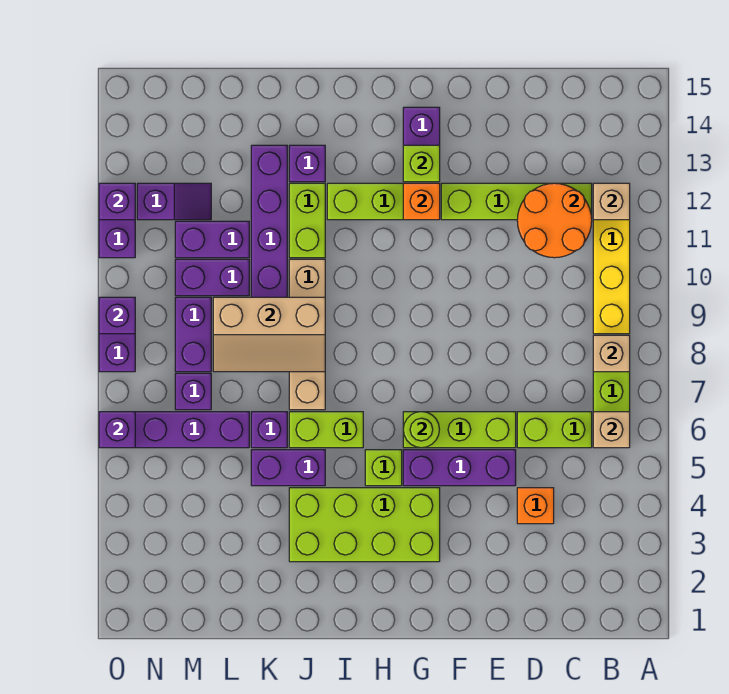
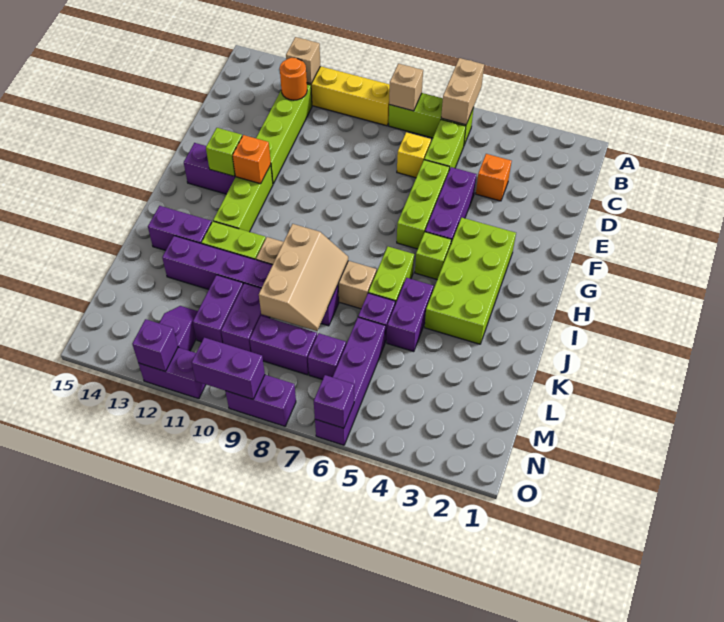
tan brick B6 level 2 -> tan brick A6:B6 level 2
orange round brick C11:D12 level 2 -> orange round brick C12 level 2
none -> yellow brick D7 level 1
lime round brick G6 level 2 -> none
purple brick J13 level 1 -> purple brick J13:J14 level 1
purple brick O9 level 2 -> purple brick O9:O10 level 2

